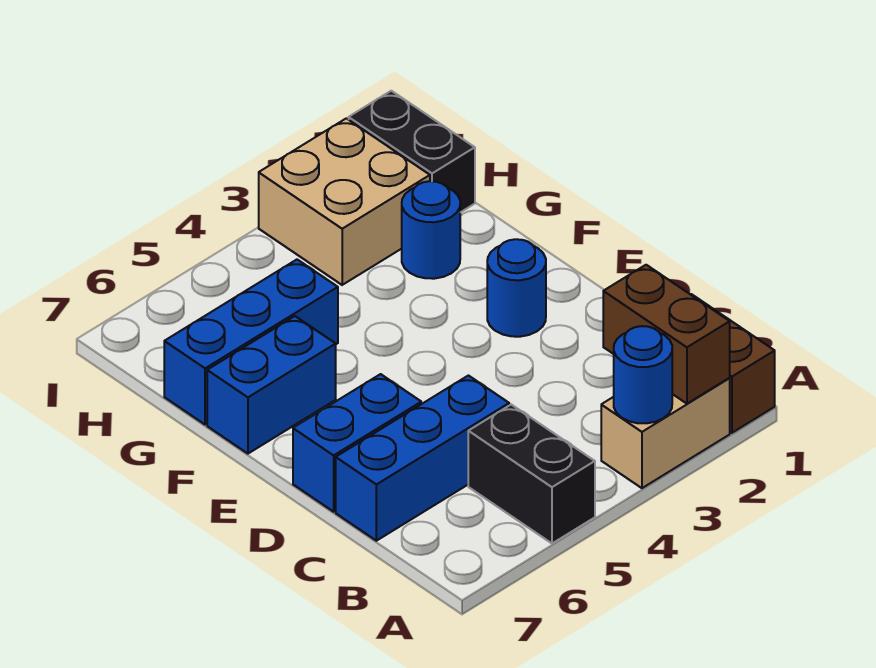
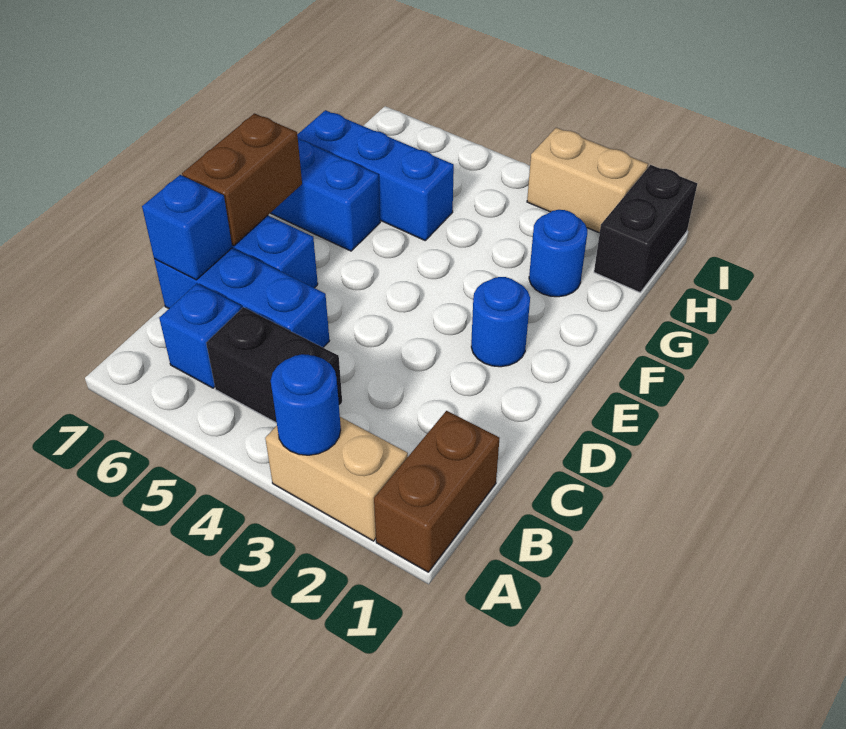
brown brick A2:B2 level 2 -> brown brick D7:E7 level 2
black brick A5:B5 level 1 -> black brick B4:B5 level 1
none -> blue brick B6 level 1
none -> blue brick C7 level 2
tan brick H2:I3 level 1 -> tan brick I2:I3 level 1

